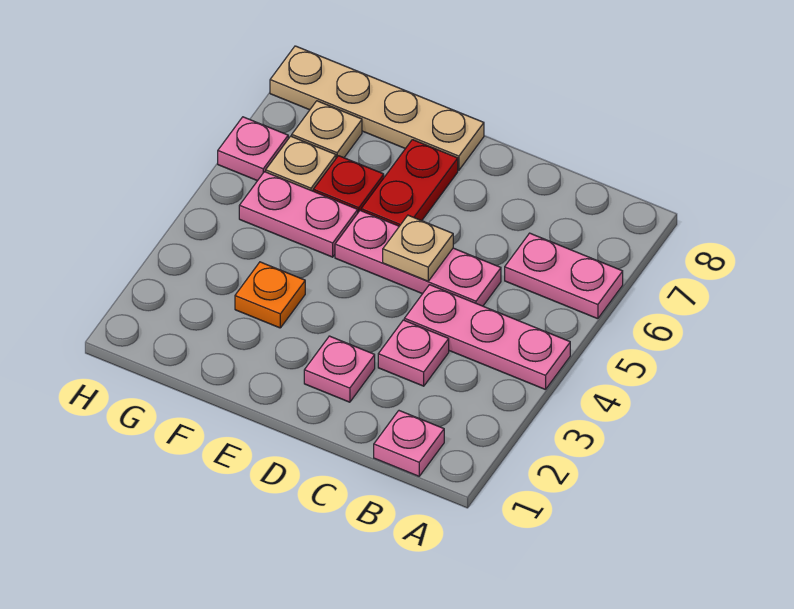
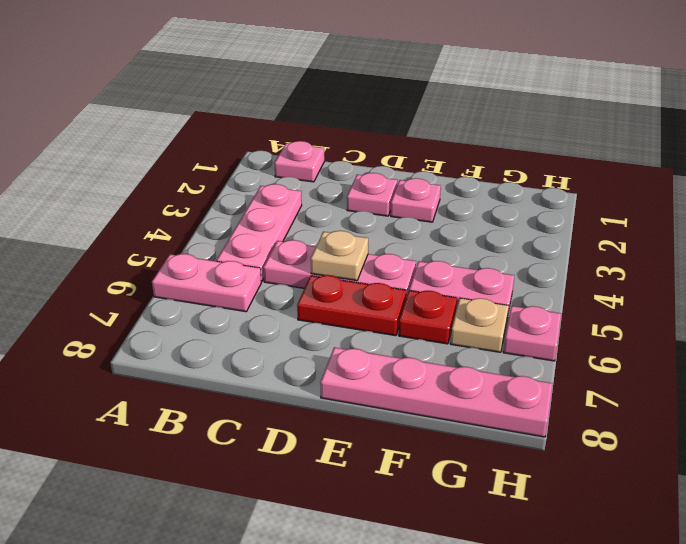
pink plate A4:C4 level 1 -> pink plate B3:B5 level 1
pink plate C3 level 1 -> pink plate E2 level 1
red plate E6:E7 level 1 -> red plate D6:E6 level 1
tan plate E8:H8 level 1 -> pink plate E8:H8 level 1
orange plate F3 level 1 -> none
tan plate G7 level 1 -> none

